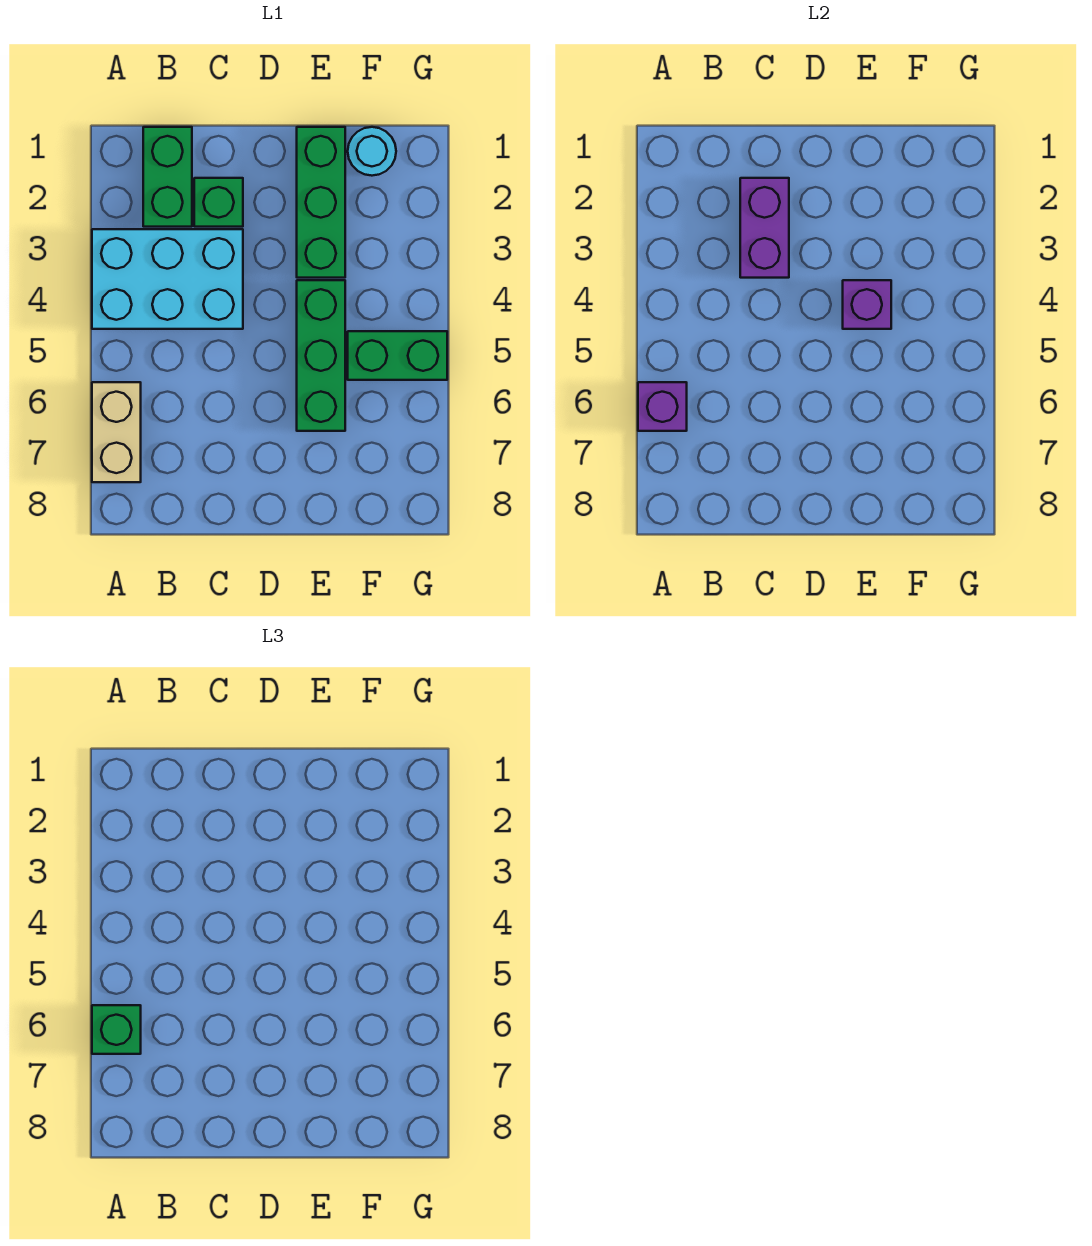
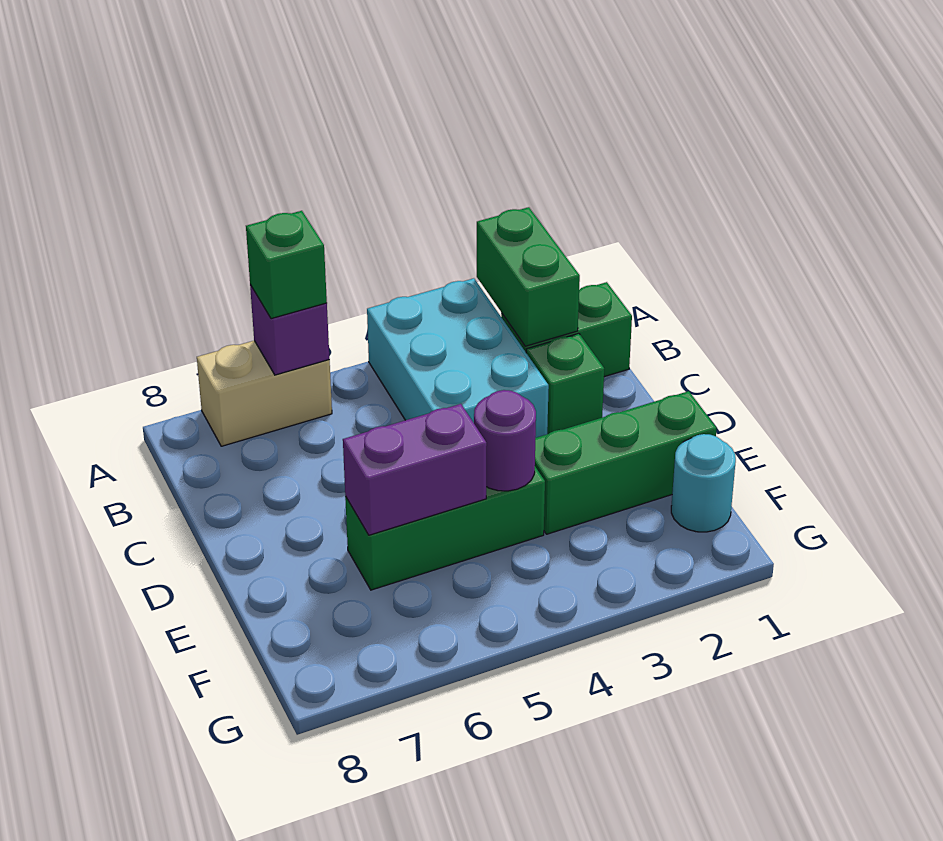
purple brick C2:C3 level 2 -> purple brick E5:E6 level 2
purple brick E4 level 2 -> purple round brick E4 level 2
green brick F5:G5 level 1 -> green brick A2:B2 level 2

